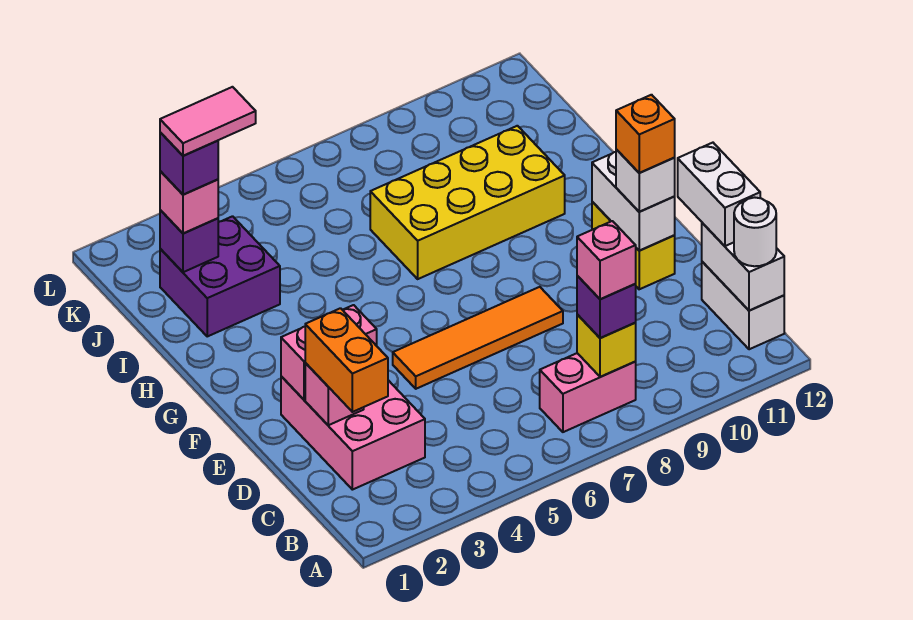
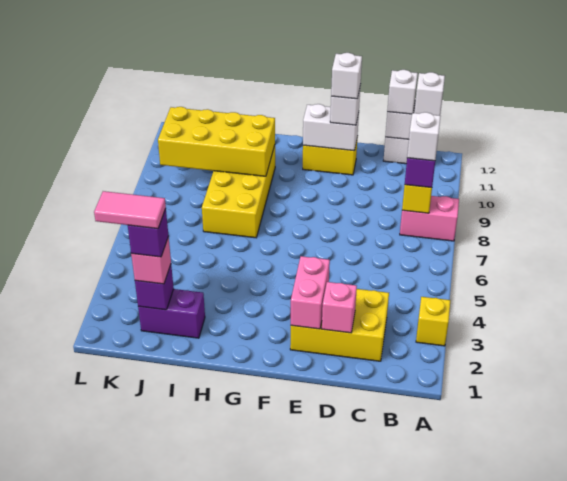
none -> yellow brick A3 level 1
pink brick B7:B8 level 1 -> pink brick A8:B8 level 1
pink brick B8 level 4 -> white brick B8 level 4
white round brick B12 level 3 -> white brick B12 level 3
pink brick C2:E3 level 1 -> yellow brick C2:E3 level 1
orange brick C2:D2 level 3 -> none
white brick C12:D12 level 3 -> white brick C12 level 3
orange tile E5:E8 level 1 -> none
orange brick E11 level 4 -> white brick E11 level 4
none -> yellow brick H9:K10 level 2
purple brick I2:J3 level 1 -> purple brick I2:J2 level 1
pink tile J2:J3 level 5 -> pink tile J2:K2 level 5

